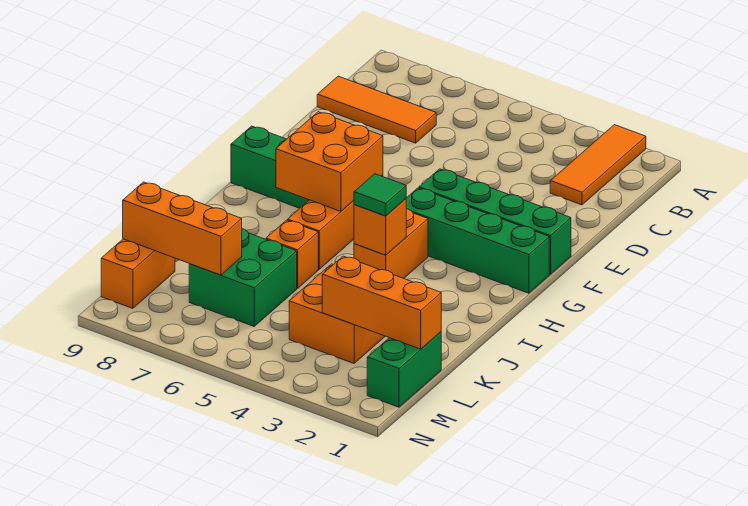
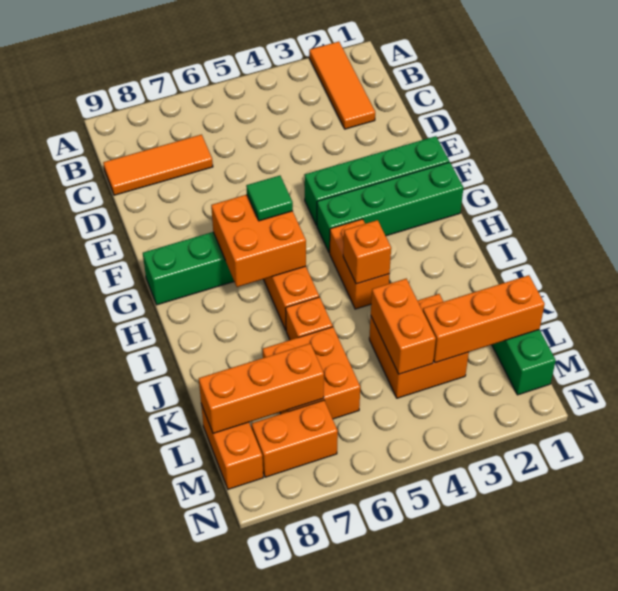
green tile I4 level 3 -> green tile G6 level 3
none -> orange brick K4:L4 level 2
green brick K6:L7 level 1 -> orange brick K6:L7 level 1
none -> orange brick M7:M8 level 1

